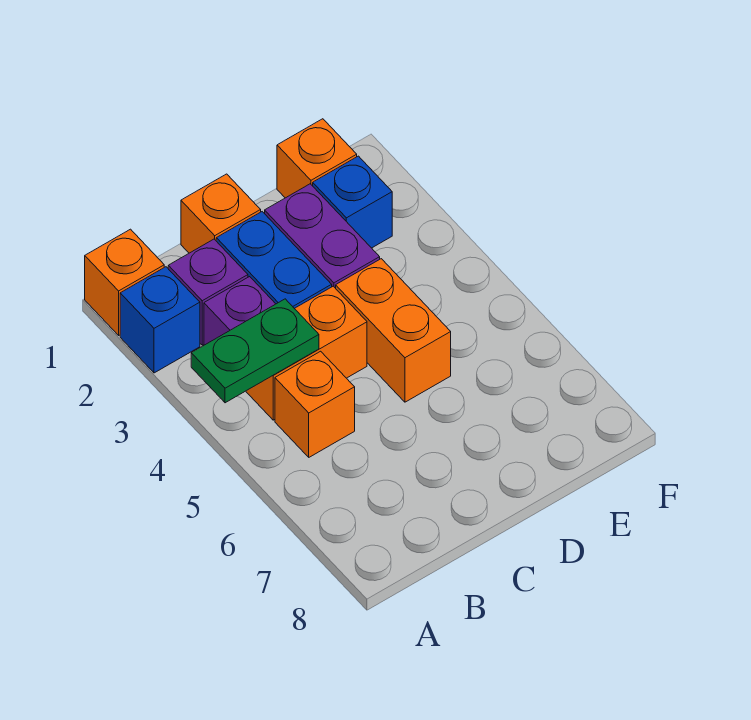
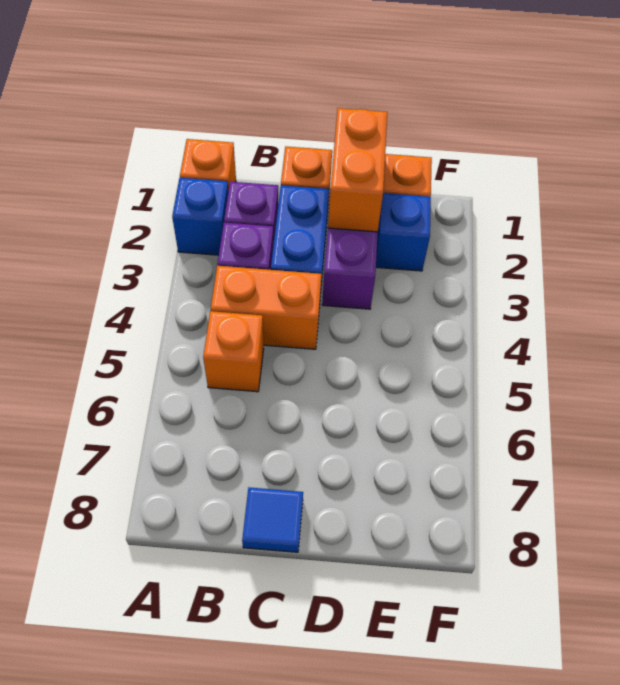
green plate A4:B4 level 2 -> none
none -> blue tile C8 level 1
orange brick D4:D5 level 1 -> orange brick D1:D2 level 2

